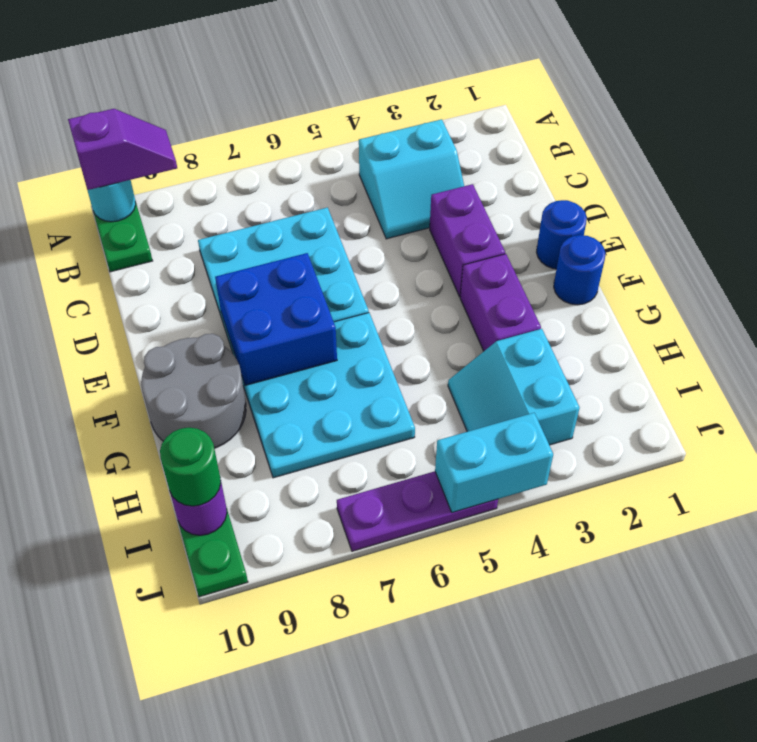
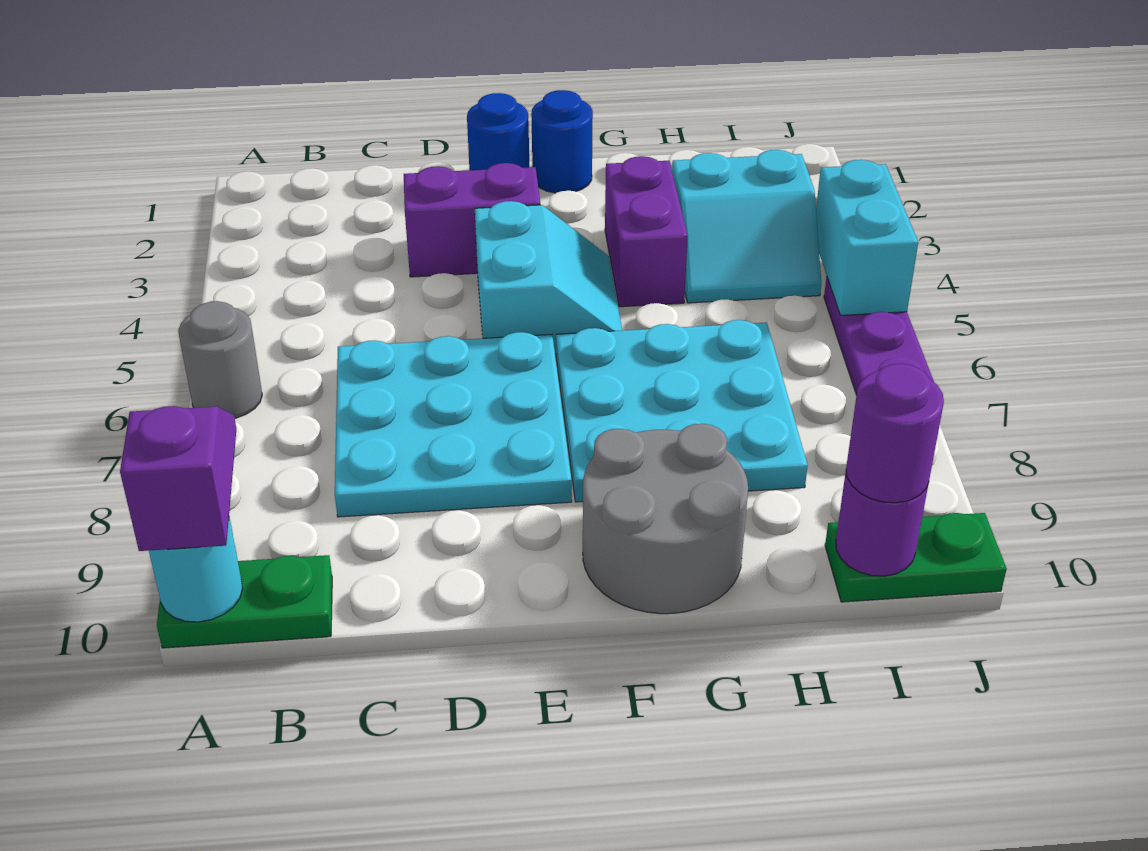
none -> grey round brick A6 level 1
cyan slope B3:C4 level 1 top B -> cyan slope E4:F5 level 1 top E
blue brick E7:F8 level 2 -> none
purple brick F3:G3 level 1 -> purple brick G3:G4 level 1
green round brick I10 level 3 -> purple round brick I10 level 3

